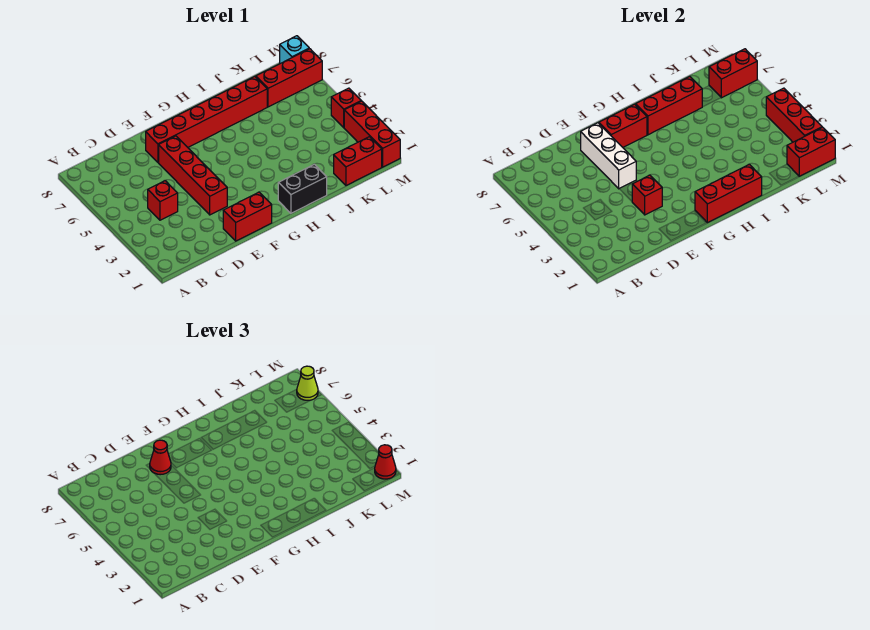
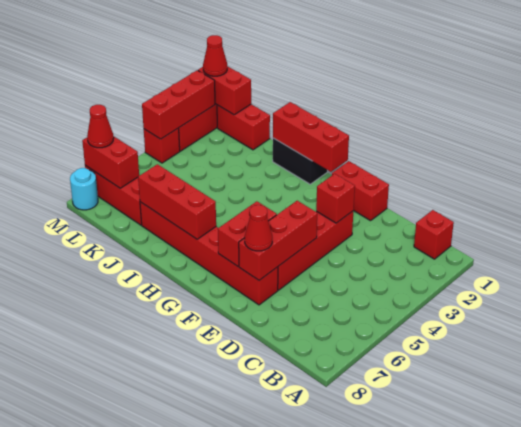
red brick C4 level 1 -> red brick B1 level 1
white brick E5:E7 level 2 -> red brick E5:E7 level 2
red brick F7:G7 level 2 -> red brick F6:F7 level 2
lime cone M7 level 3 -> red cone M7 level 3
cyan brick M8 level 1 -> cyan round brick M8 level 1

